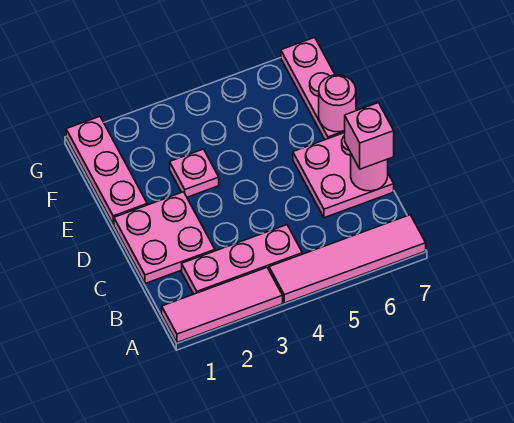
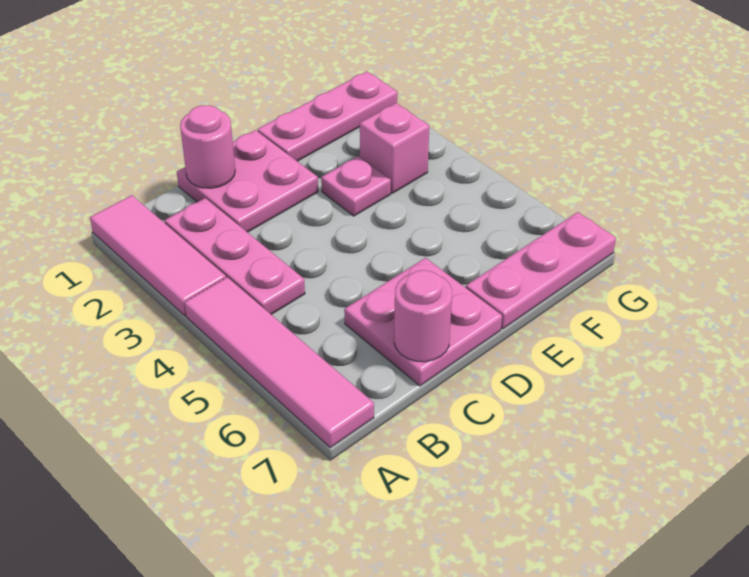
pink brick C7 level 3 -> pink brick F3 level 1
pink round brick E7 level 2 -> pink round brick C1 level 2

